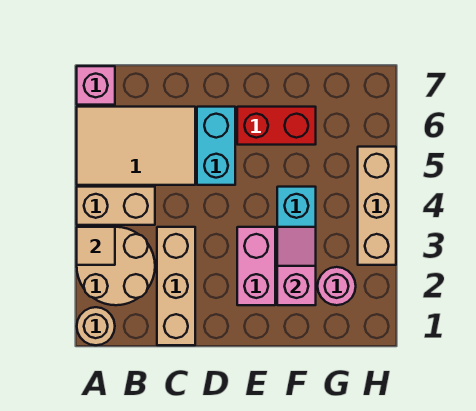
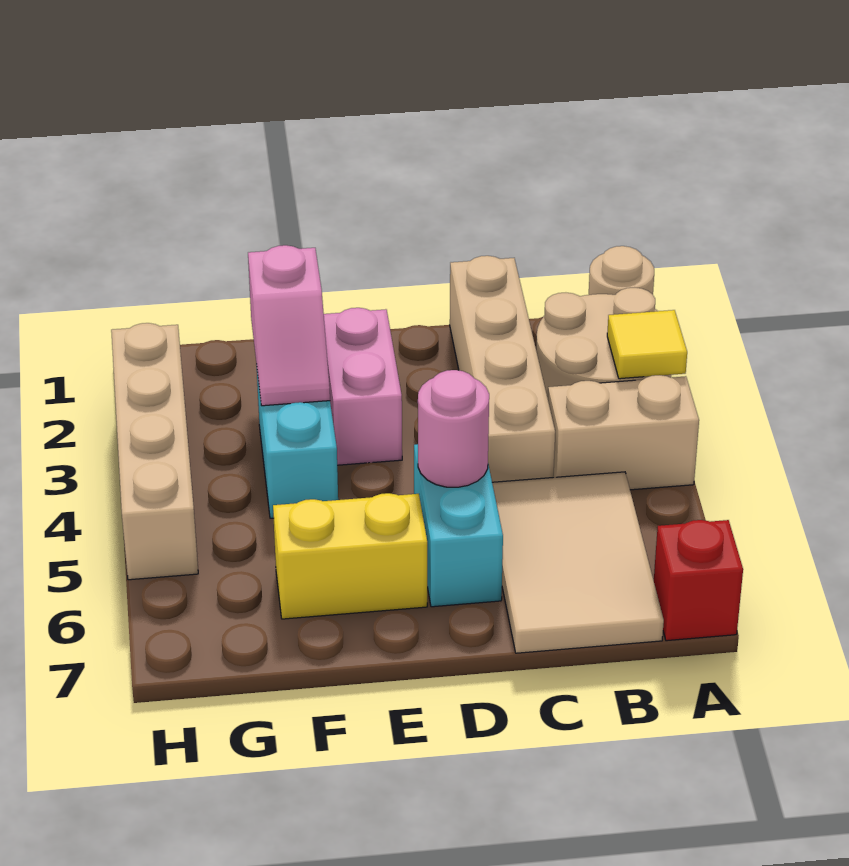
tan tile A3 level 2 -> yellow tile A3 level 2
tan tile A5:C6 level 1 -> tan tile B5:C7 level 1
pink brick A7 level 1 -> red brick A7 level 1
tan brick C1:C3 level 1 -> tan brick C1:C4 level 1
red brick E6:F6 level 1 -> yellow brick E6:F6 level 1
pink round brick G2 level 1 -> pink round brick D5 level 2
tan brick H3:H5 level 1 -> tan brick H2:H5 level 1

